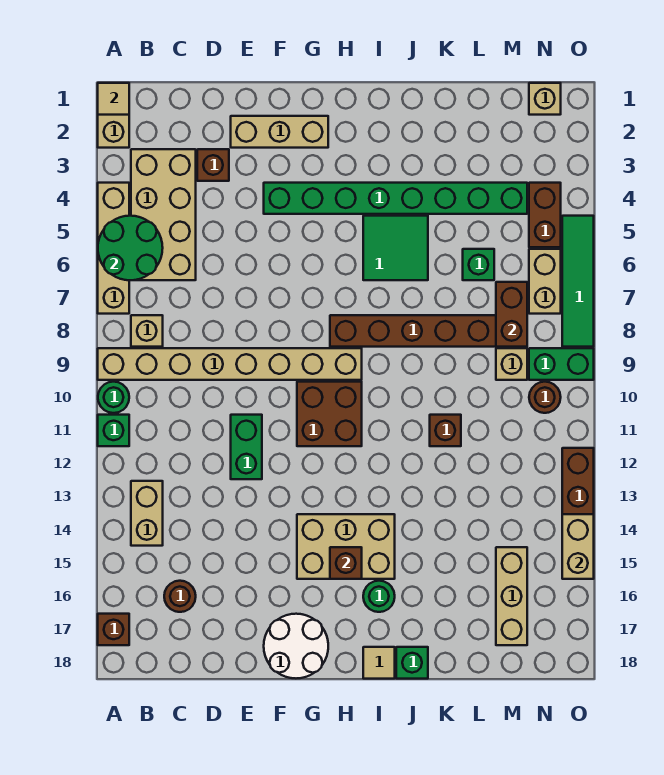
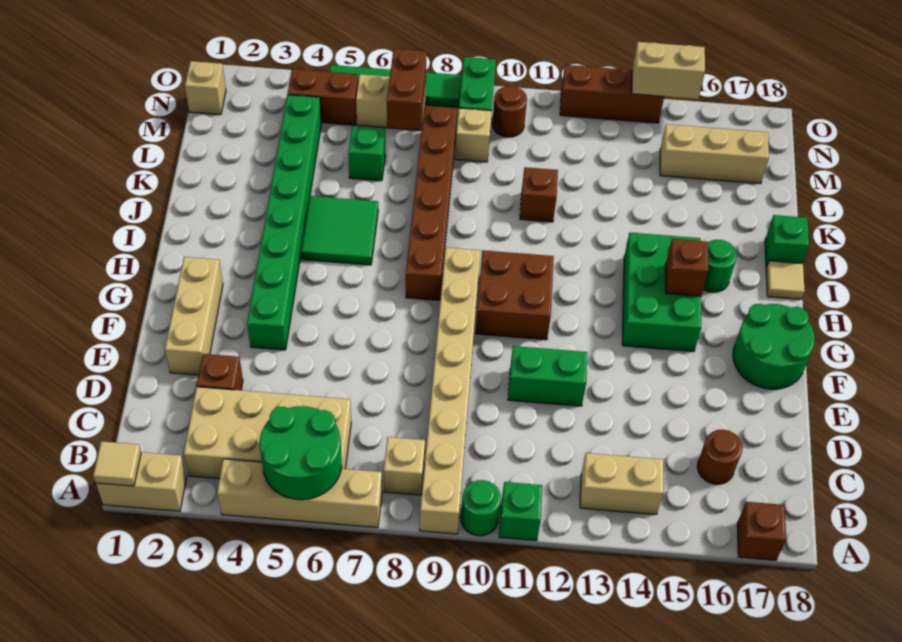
white round brick F17:G18 level 1 -> green round brick F17:G18 level 1
tan brick G14:I15 level 1 -> green brick G14:I15 level 1
brown brick M7:M8 level 2 -> brown brick M7:N7 level 2

